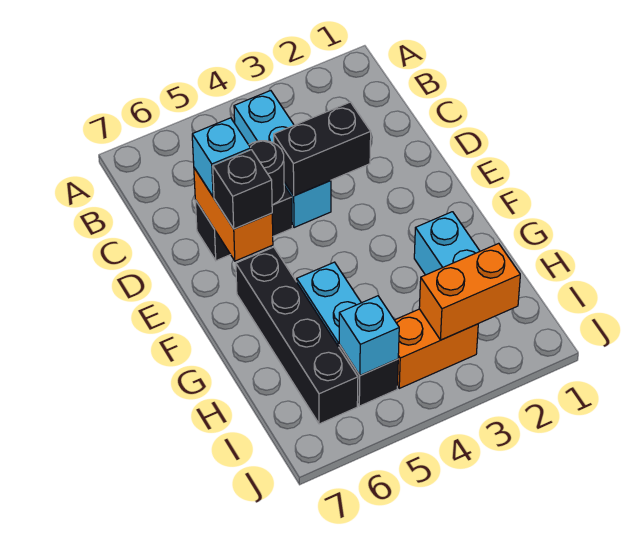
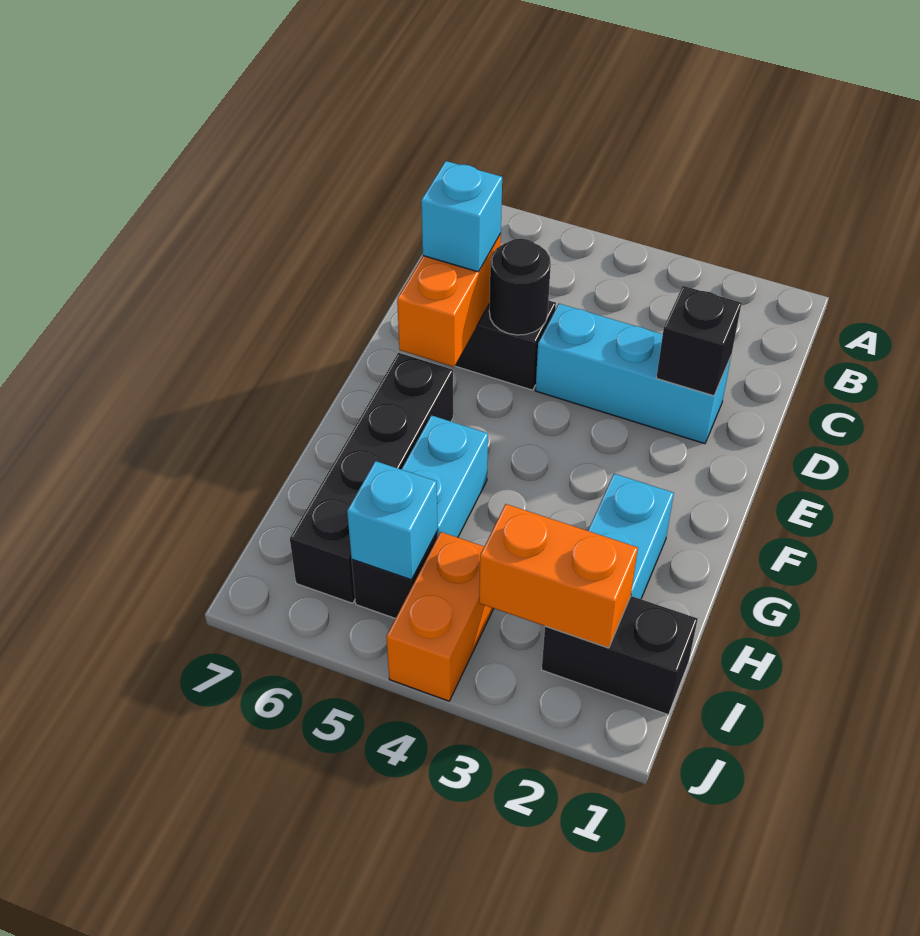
cyan brick B4:D4 level 1 -> cyan brick D2:D4 level 1
black brick D3:D4 level 2 -> black brick I1:I2 level 1
black brick E6 level 3 -> black brick D2 level 2
orange brick I3:I4 level 1 -> orange brick I4:J4 level 1

